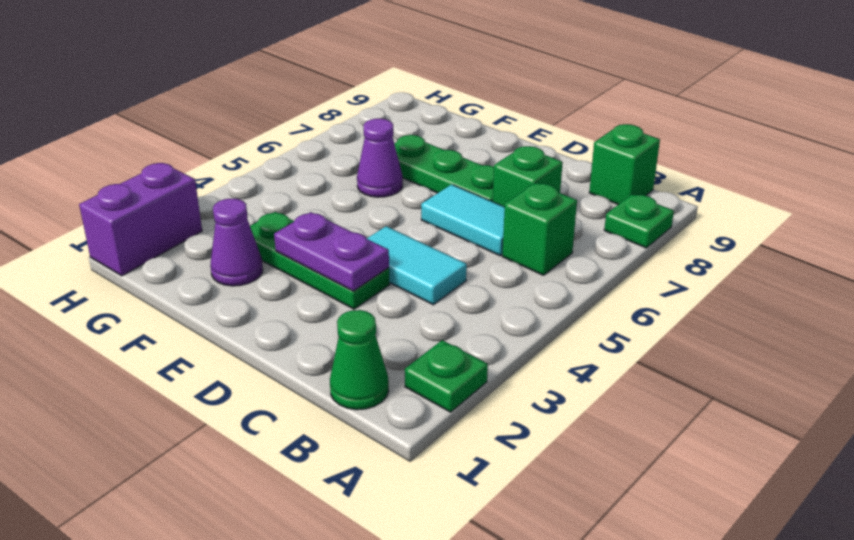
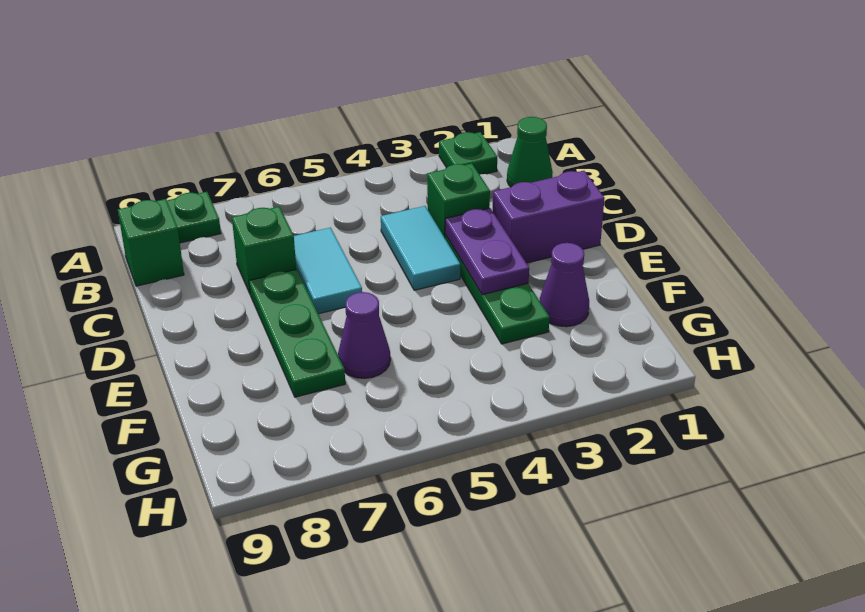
green brick B6 level 1 -> green brick C3 level 1
purple brick H1:H2 level 1 -> purple brick D1:D2 level 1

